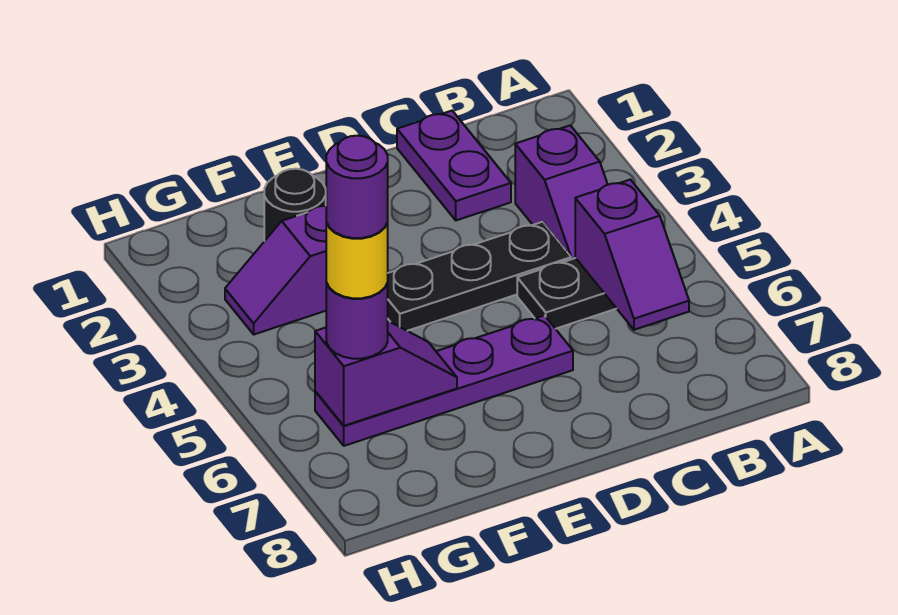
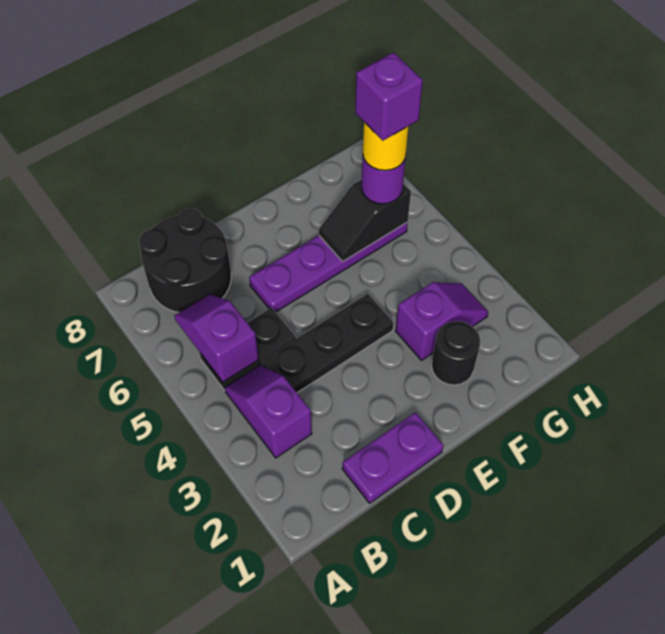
none -> black round brick B7:C8 level 1
purple plate C1:C2 level 1 -> purple plate C1:D1 level 1
purple slope F6:G6 level 2 top G -> black slope F6:G6 level 2 top G
purple round brick G6 level 5 -> purple brick G6 level 5

